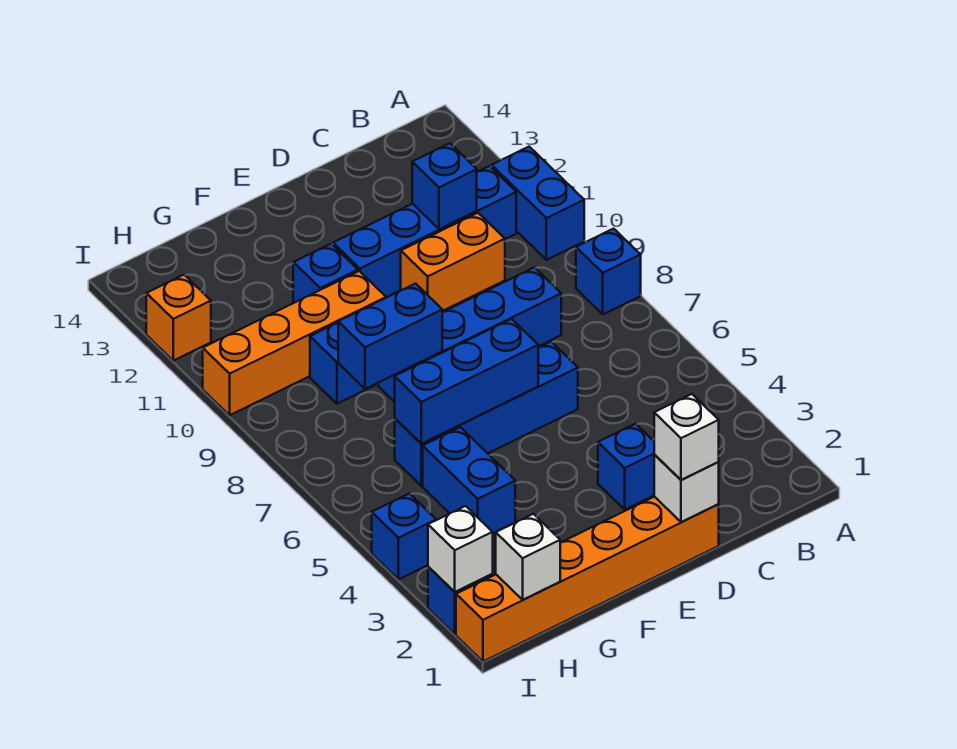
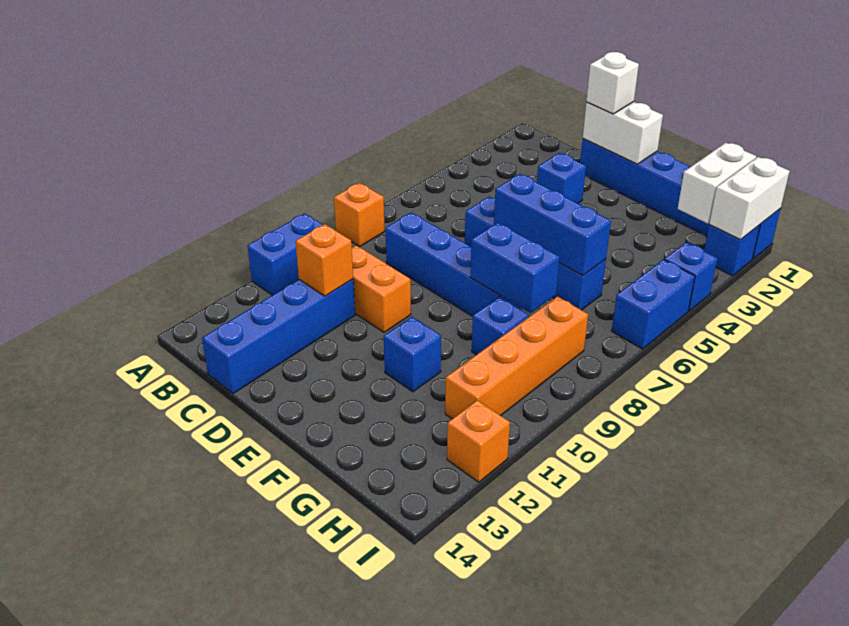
blue brick A8 level 1 -> orange brick A8 level 1
blue brick B11:E11 level 1 -> blue brick C11:C14 level 1
blue brick C11 level 2 -> orange brick C11 level 2
orange brick D1:I1 level 1 -> blue brick D1:I1 level 1
white brick D1 level 2 -> white brick D1:E1 level 2
orange brick F10:I10 level 1 -> orange brick H8:H11 level 1
blue brick G4:G5 level 1 -> blue brick I5:I6 level 1
white brick H1 level 2 -> white brick H1:H2 level 2
white brick I2 level 2 -> white brick I1:I2 level 2

